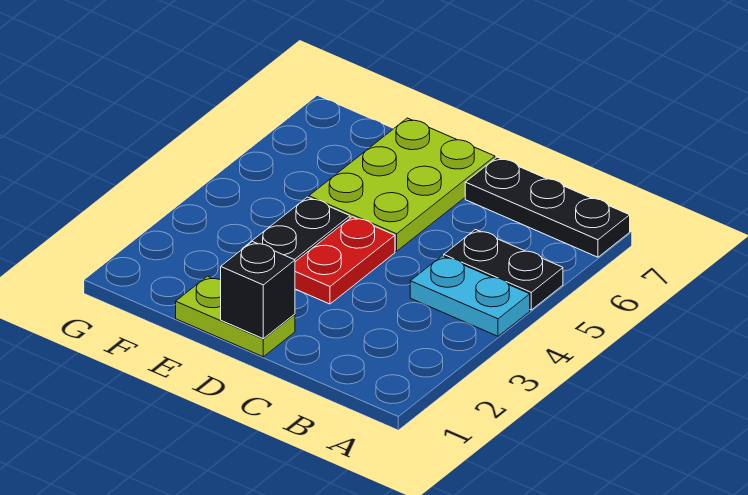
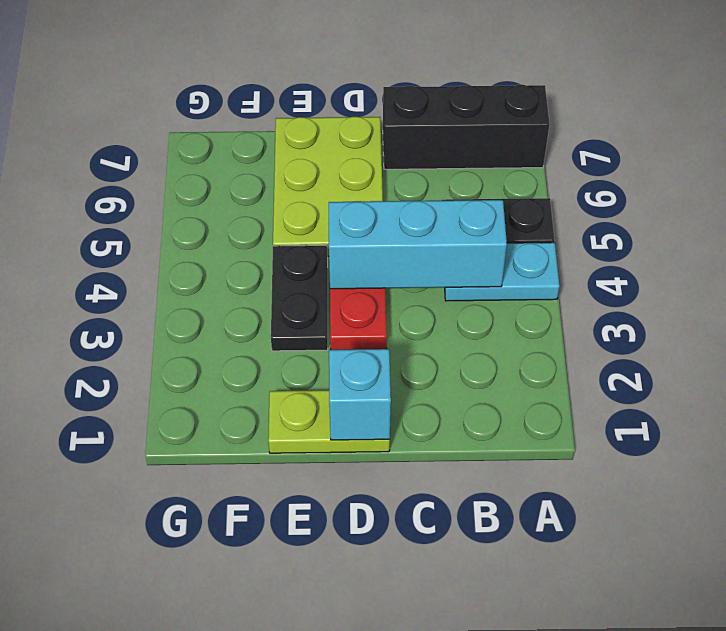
black plate A7:C7 level 1 -> black brick A7:C7 level 1
none -> cyan brick B4:D4 level 2
black brick D1 level 2 -> cyan brick D1 level 2

